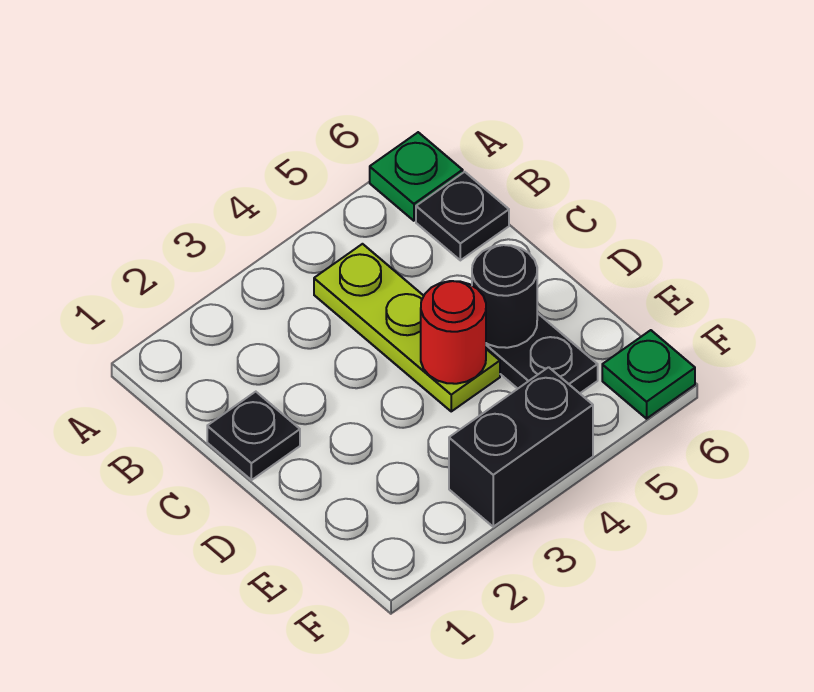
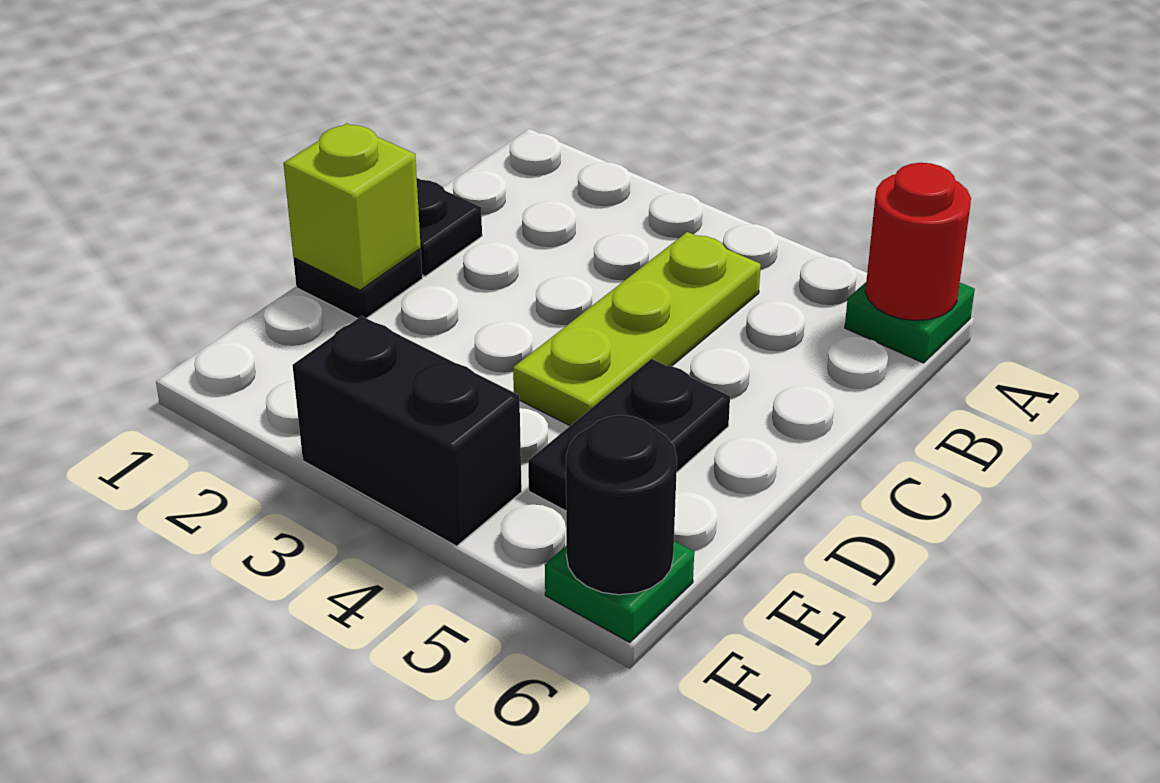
black plate B6 level 1 -> black plate D1 level 1
none -> lime brick D1 level 2
red round brick D4 level 2 -> red round brick A6 level 2
black round brick D5 level 2 -> black round brick F6 level 2

